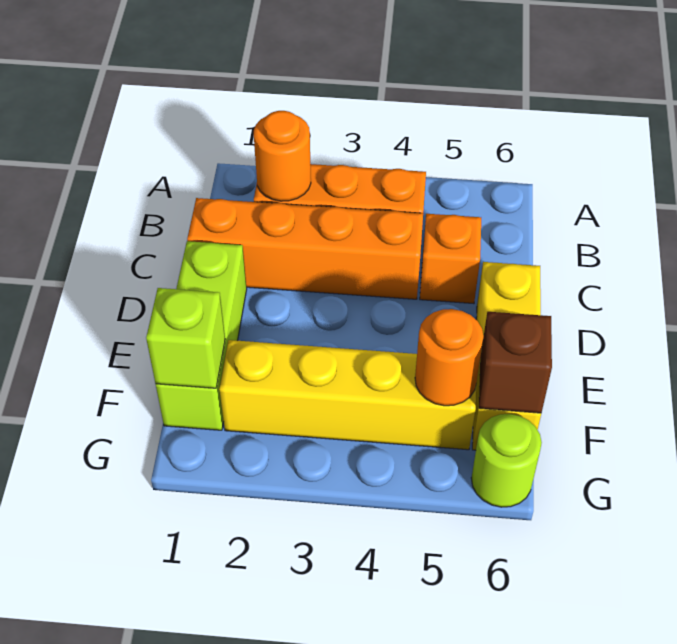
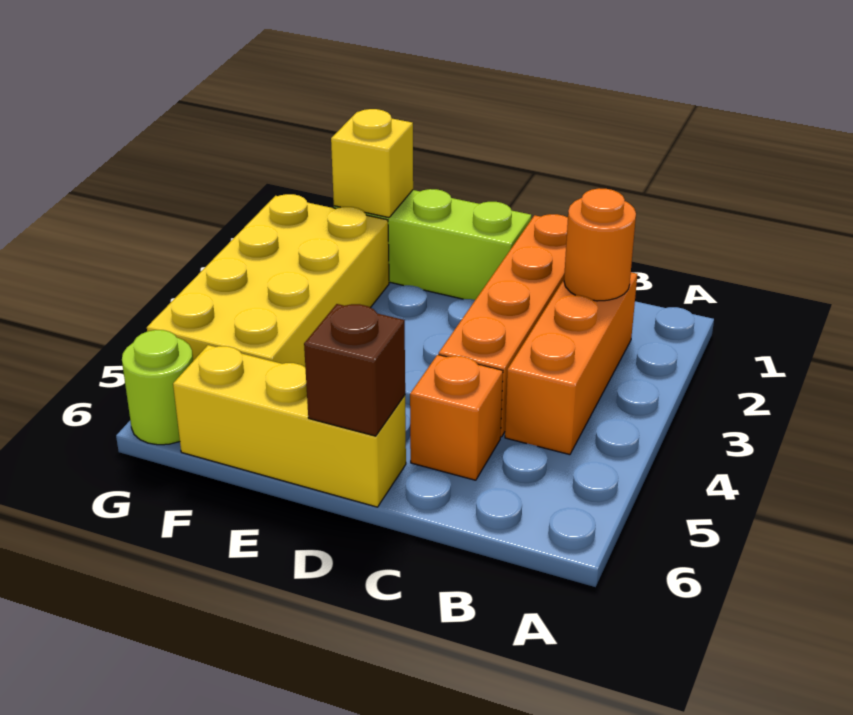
lime brick F1 level 2 -> yellow brick F1 level 2
yellow brick F2:F5 level 1 -> yellow brick F2:G5 level 1
orange round brick F5 level 2 -> none
brown brick F6 level 2 -> brown brick D6 level 2

